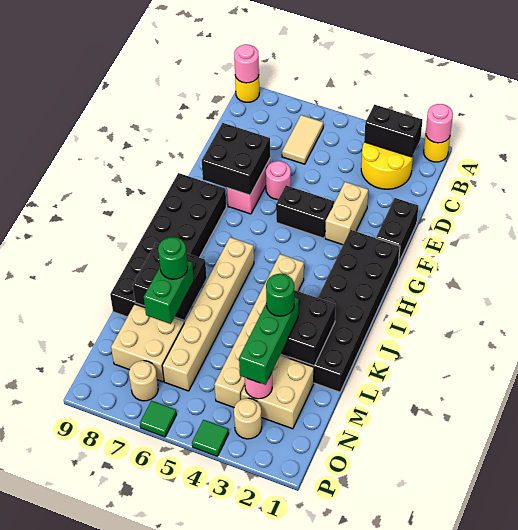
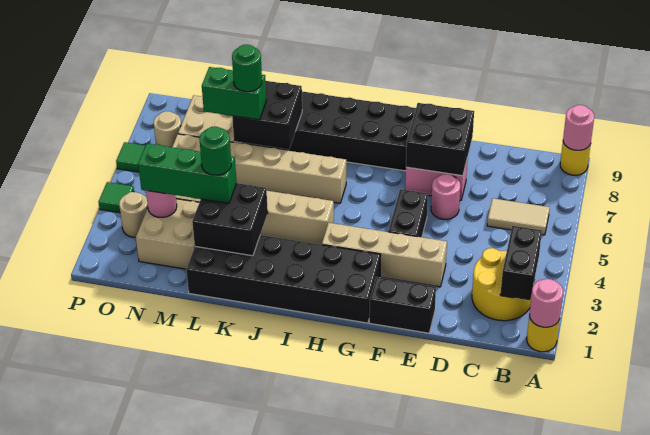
tan brick E3:F3 level 1 -> tan brick E3:H3 level 1

